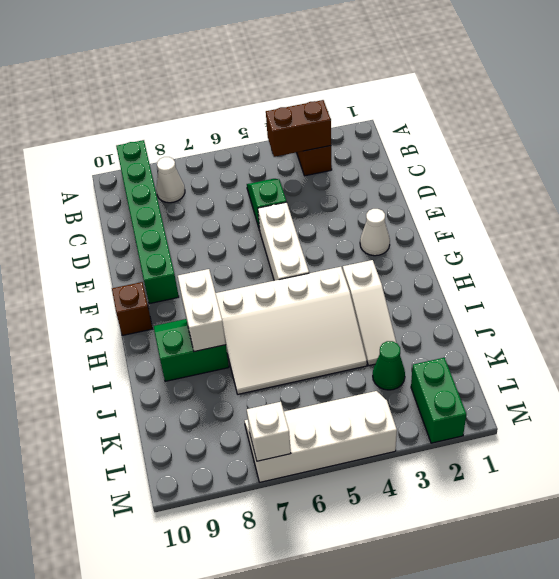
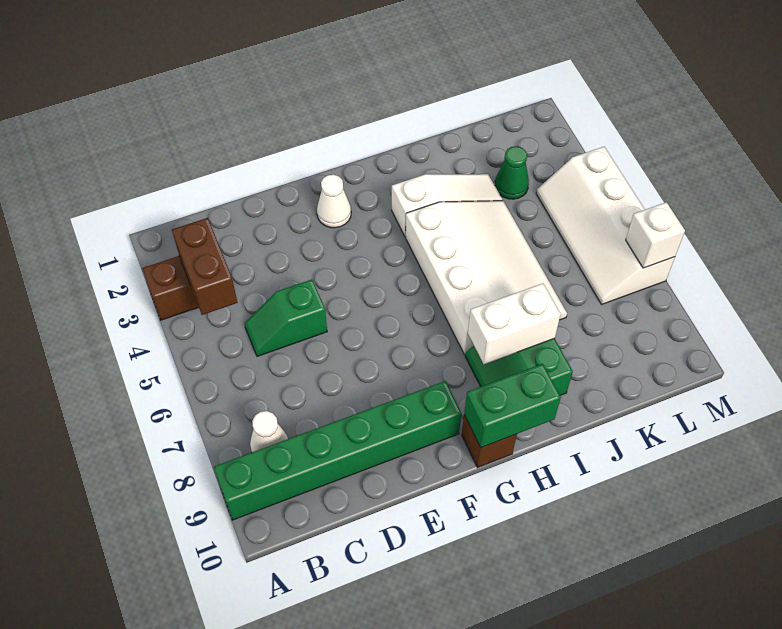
white brick E5:G5 level 1 -> none
green brick L2:M2 level 1 -> green brick G10:H10 level 2

